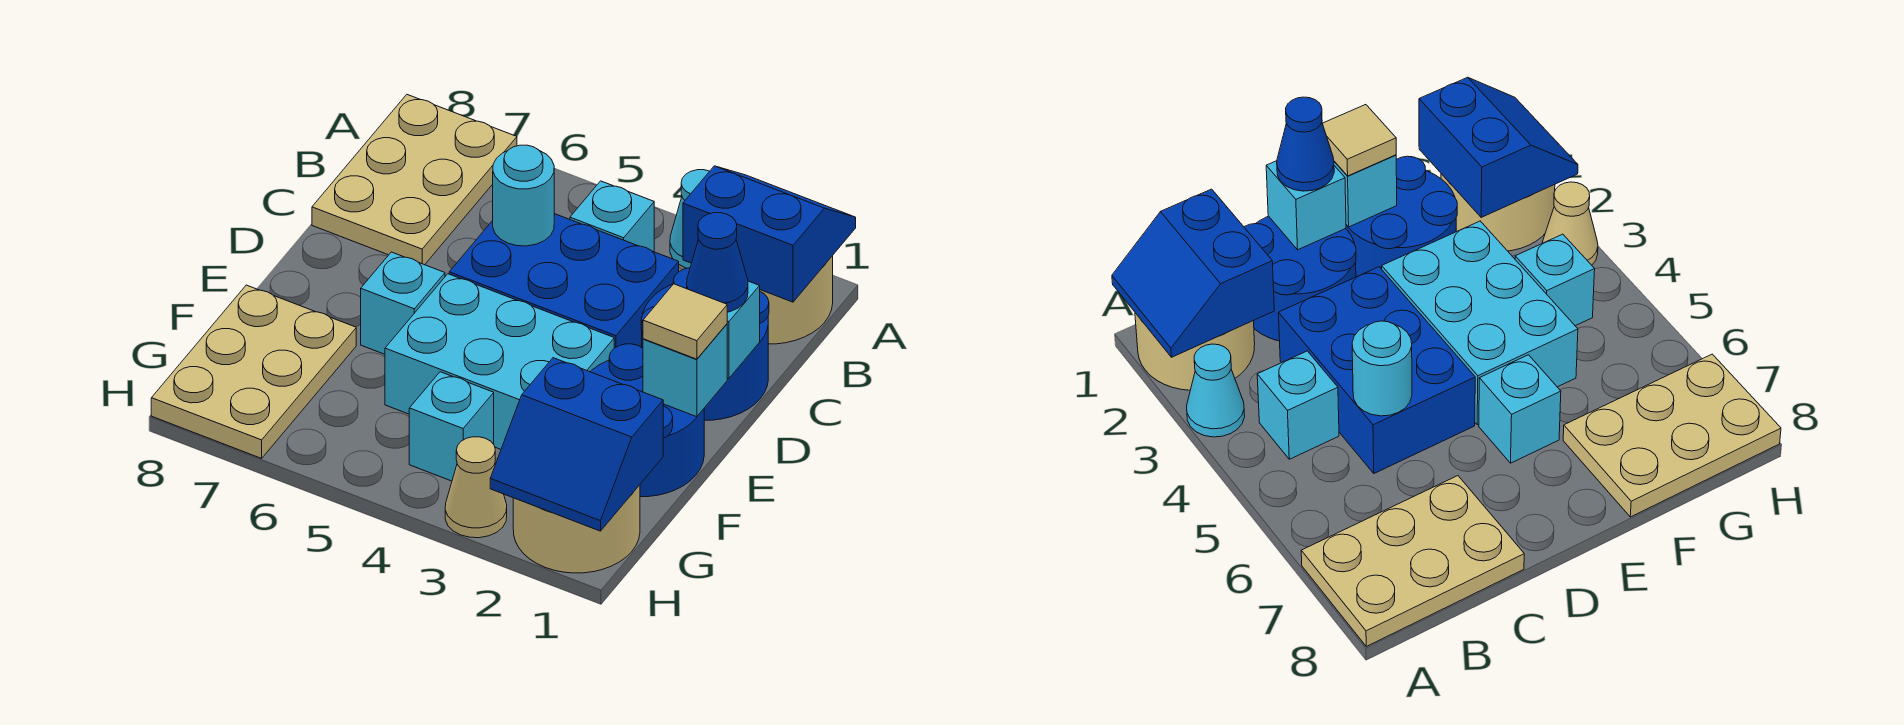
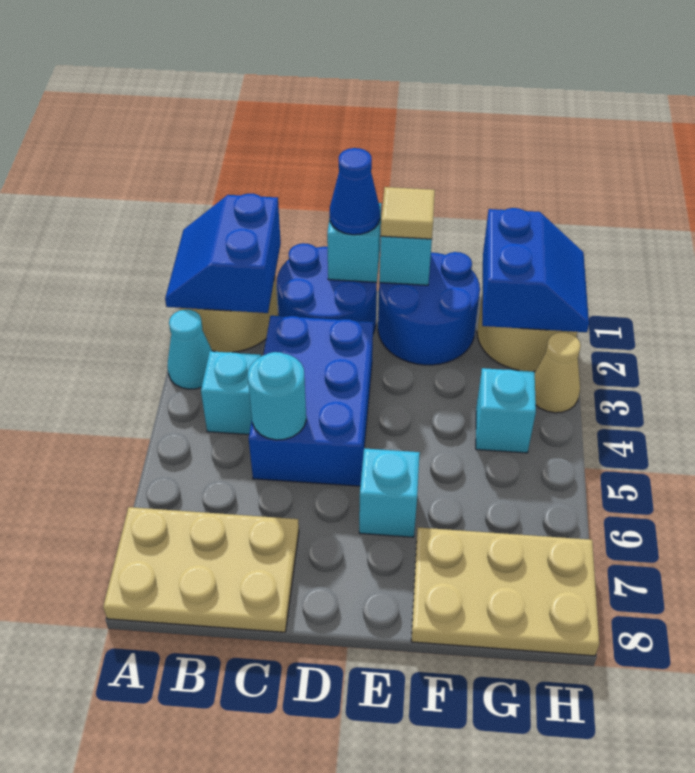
cyan brick E3:F5 level 1 -> none

